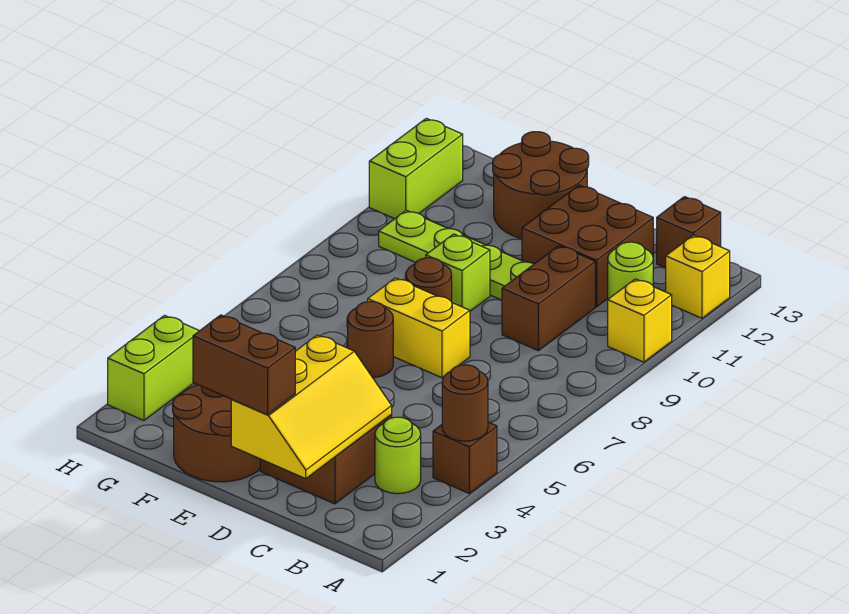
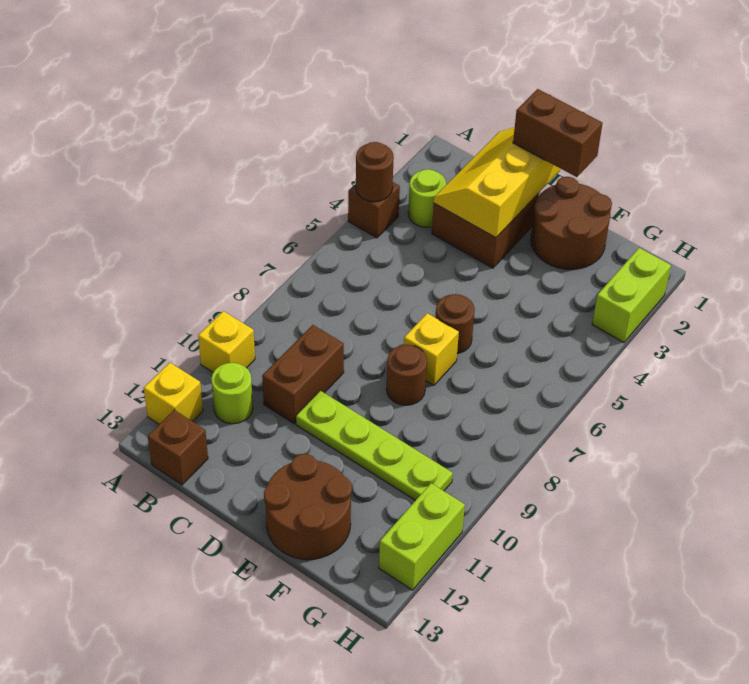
brown brick C11:D12 level 1 -> none
yellow brick D7:E7 level 1 -> yellow brick E7 level 1
lime brick E9 level 1 -> none

